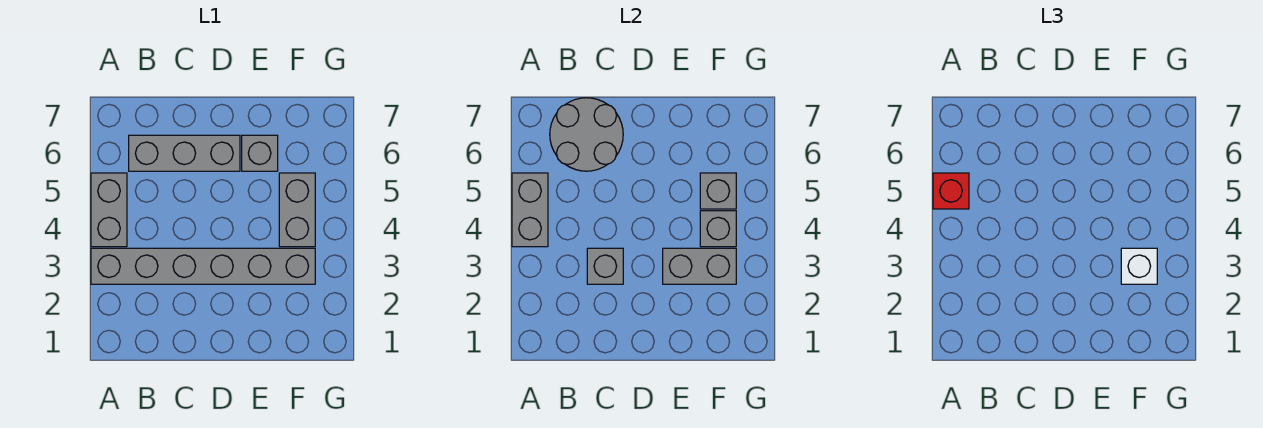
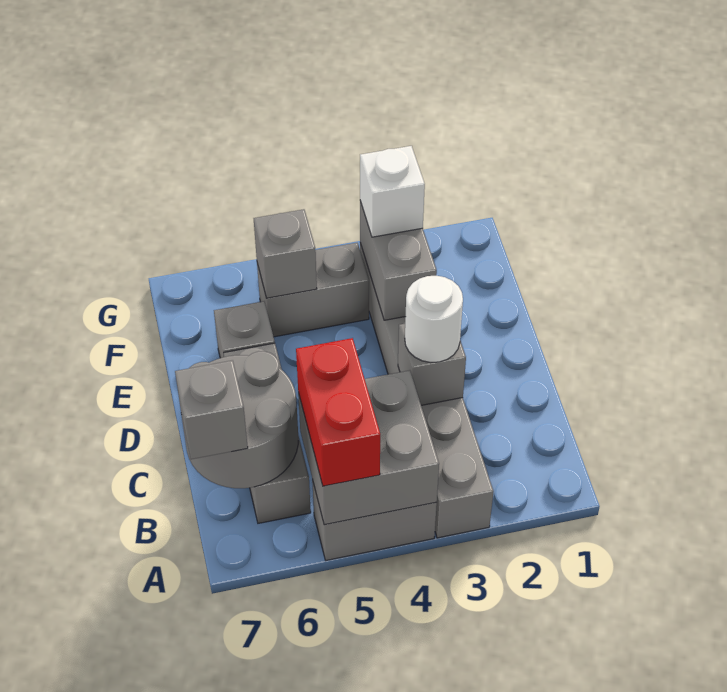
grey brick A4:A5 level 2 -> grey brick A4:B5 level 2
red brick A5 level 3 -> red brick A5:B5 level 3
none -> white round brick C3 level 3
grey brick F4 level 2 -> grey brick B7 level 3

